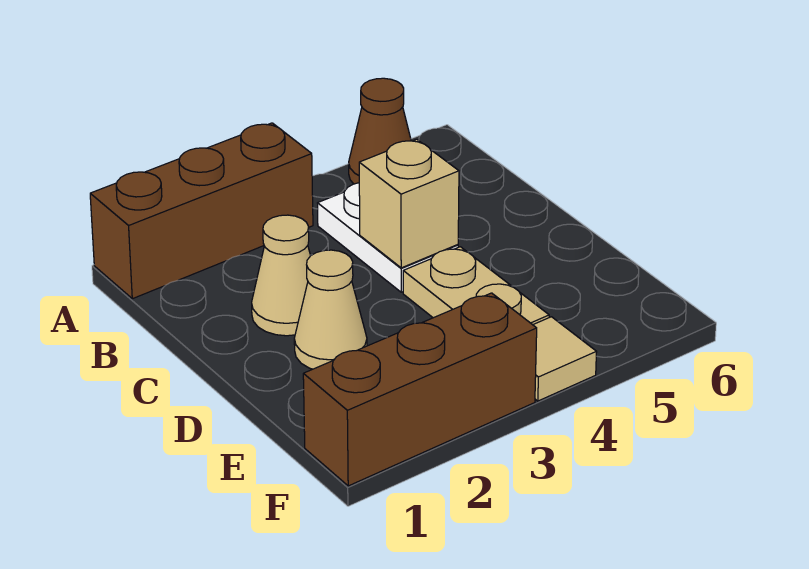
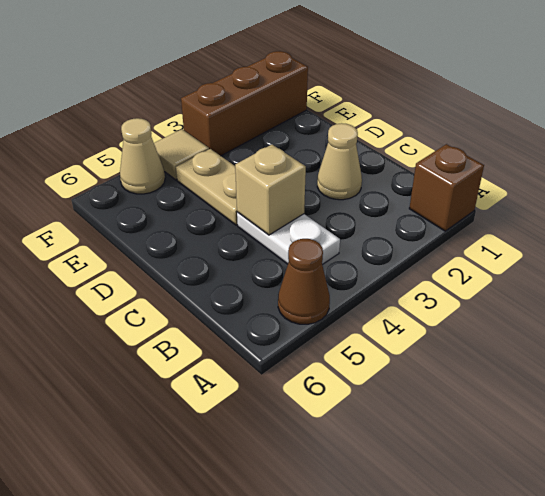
brown brick A1:A3 level 1 -> brown brick A1 level 1
tan cone D2 level 1 -> tan cone F5 level 1

